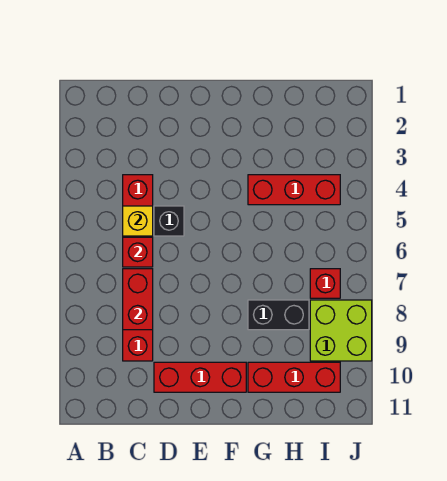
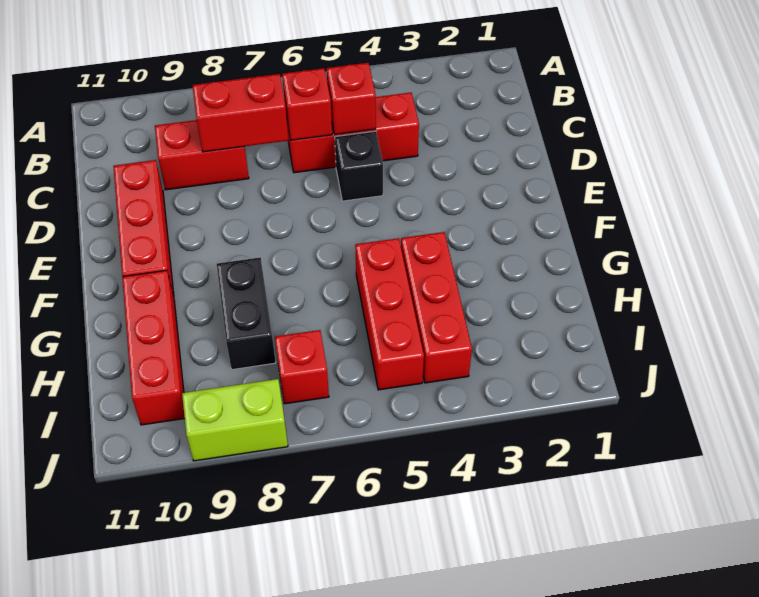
yellow brick C5 level 2 -> red brick C5 level 2
none -> red brick G5:I5 level 1
lime brick I8:J9 level 1 -> lime brick J8:J9 level 1

